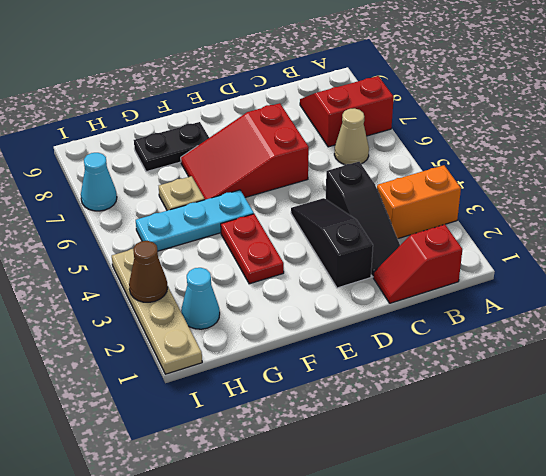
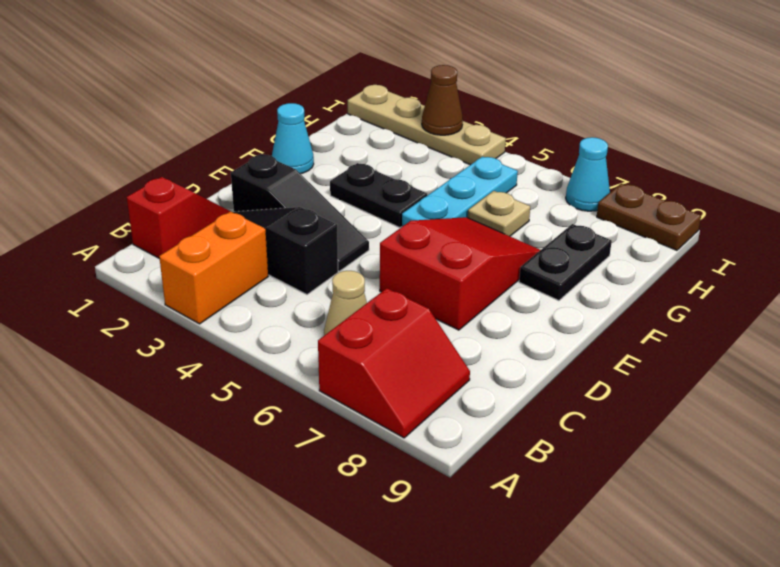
red plate F3:F4 level 1 -> black plate F3:F4 level 1
cyan cone H2 level 1 -> cyan cone F1 level 1
none -> brown plate I8:I9 level 1

